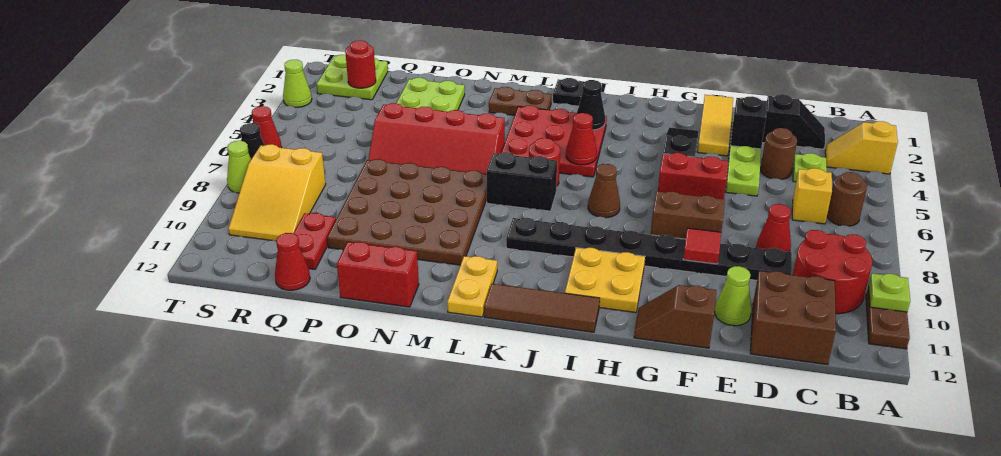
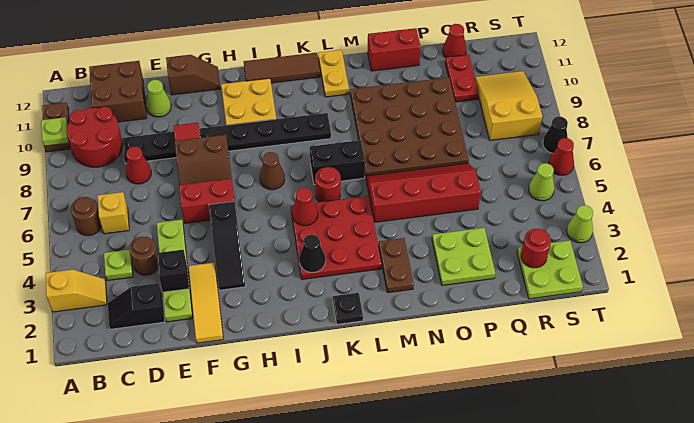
brown plate L2:M2 level 1 -> brown plate M2:M3 level 1
lime cone T8 level 1 -> lime cone S5 level 1

